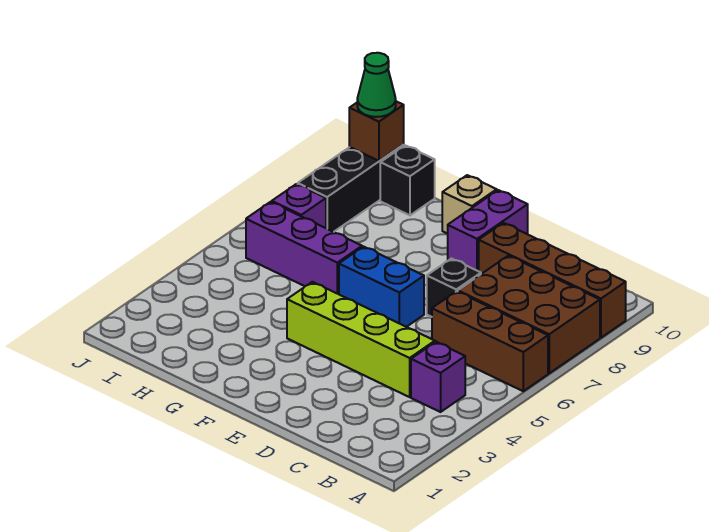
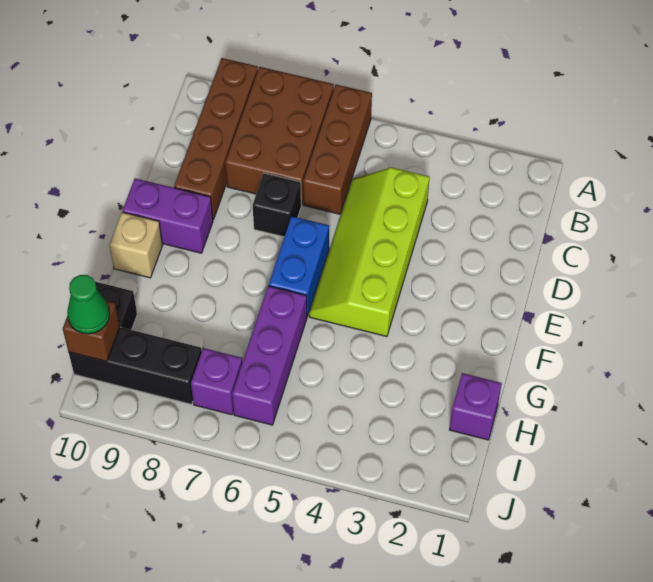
purple brick B4 level 1 -> purple brick H1 level 1

